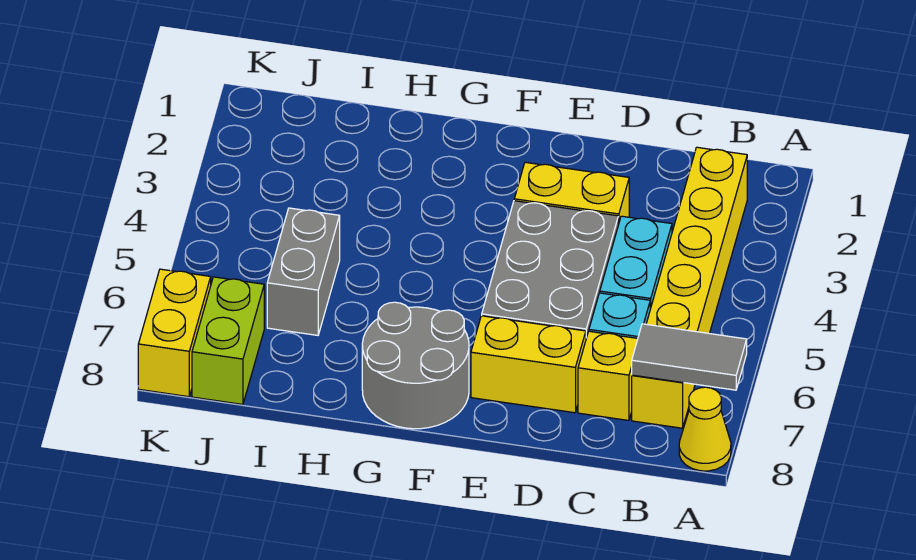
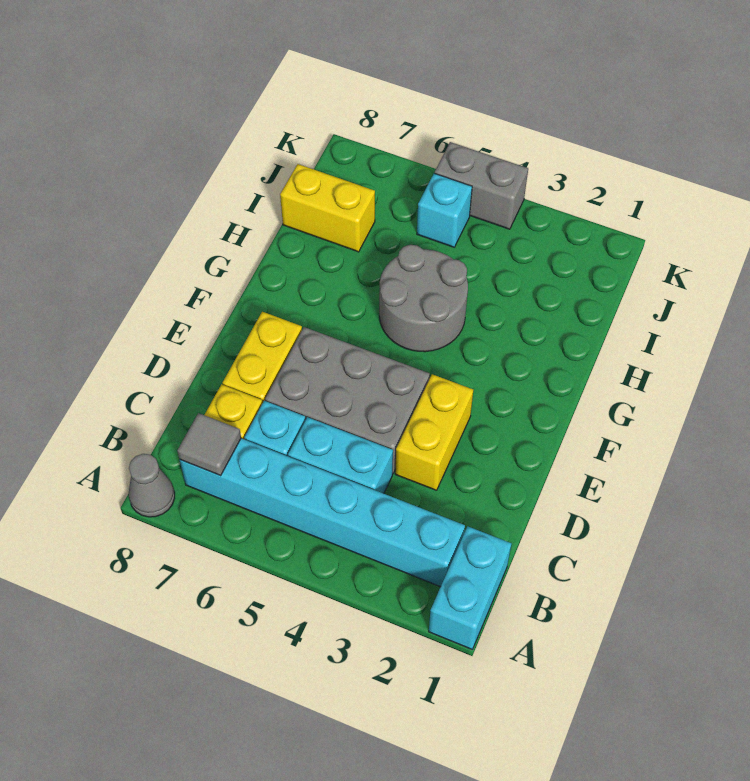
none -> cyan brick A1:B1 level 1
grey tile A7:B7 level 2 -> grey tile B7 level 2
yellow cone A8 level 1 -> grey cone A8 level 1
yellow brick B2:B7 level 1 -> cyan brick B2:B7 level 1
grey round brick F7:G8 level 1 -> grey round brick G4:H5 level 1
grey brick I5:I6 level 1 -> grey brick K4:K5 level 1
none -> cyan brick J5 level 1
lime brick J7:J8 level 1 -> none
yellow brick K7:K8 level 1 -> yellow brick I7:I8 level 1

